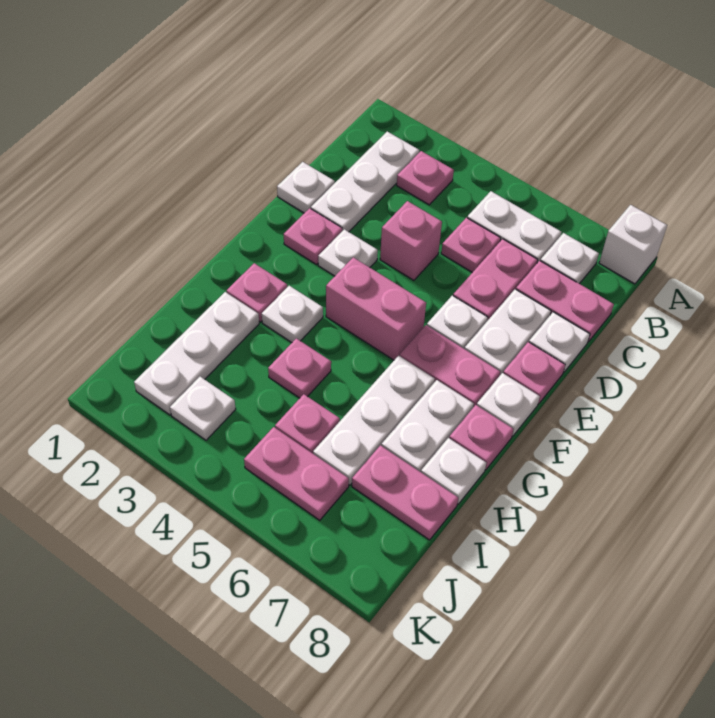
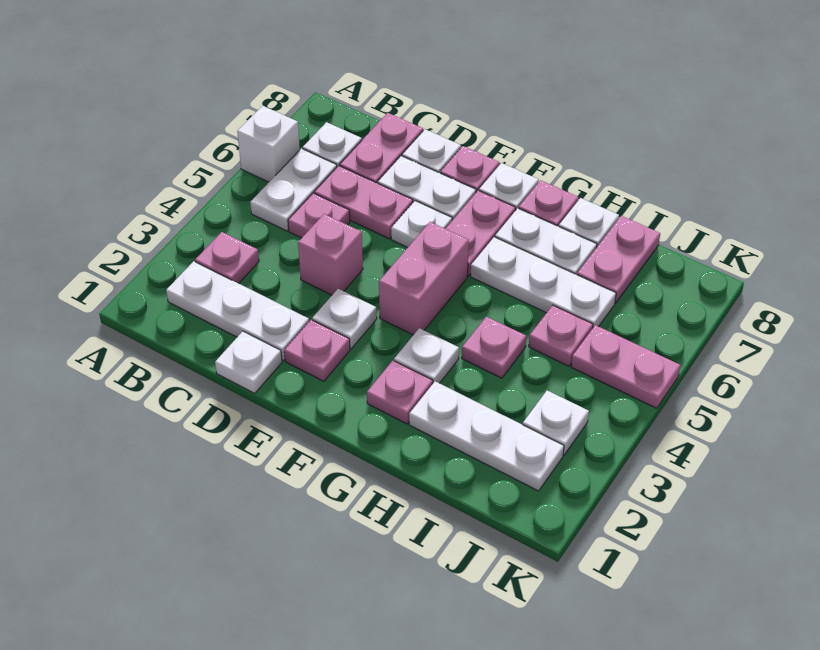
white brick A8 level 1 -> white brick A6 level 1
pink plate J5:J6 level 1 -> pink plate J5:K5 level 1

